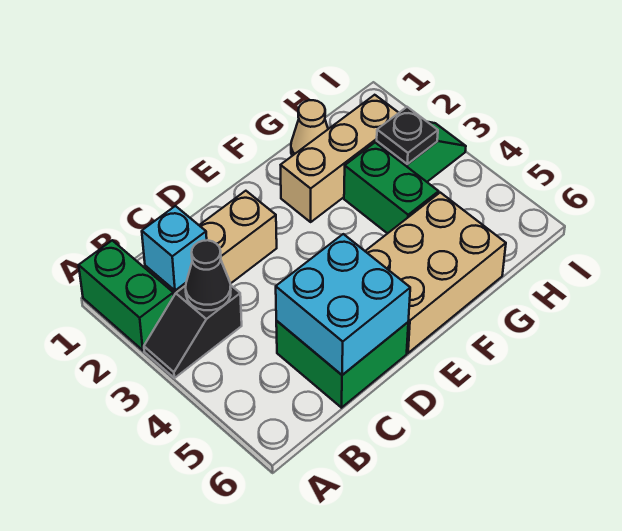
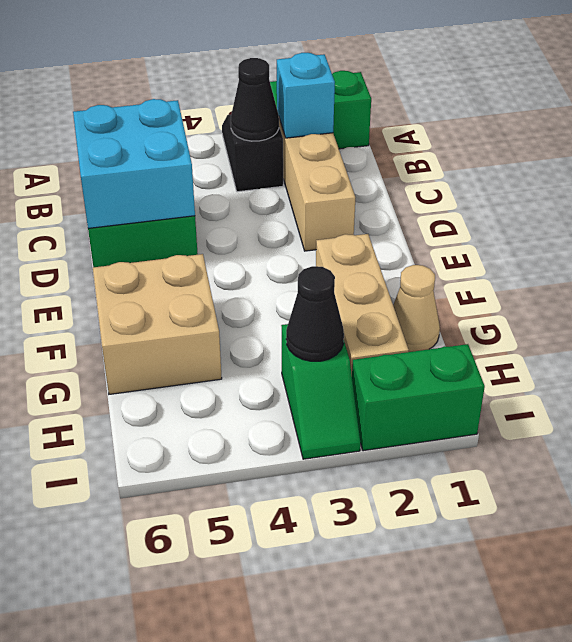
tan brick E5:G6 level 1 -> tan brick F5:G6 level 1
green brick G3:G4 level 1 -> green brick I1:I2 level 1
black plate H3 level 2 -> black cone H3 level 2

